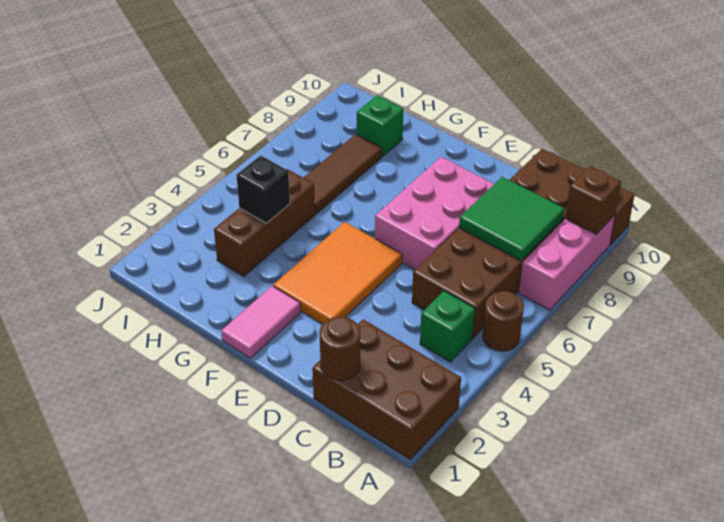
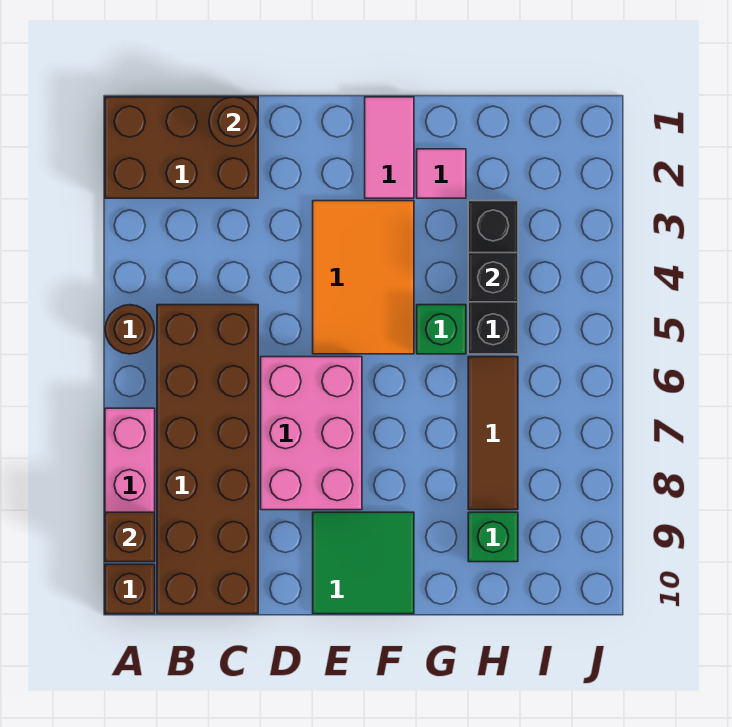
green brick B4 level 1 -> green brick G5 level 1
green tile B7:C8 level 2 -> green tile E9:F10 level 1
none -> pink tile G2 level 1
brown brick H3:H5 level 1 -> black brick H3:H5 level 1

